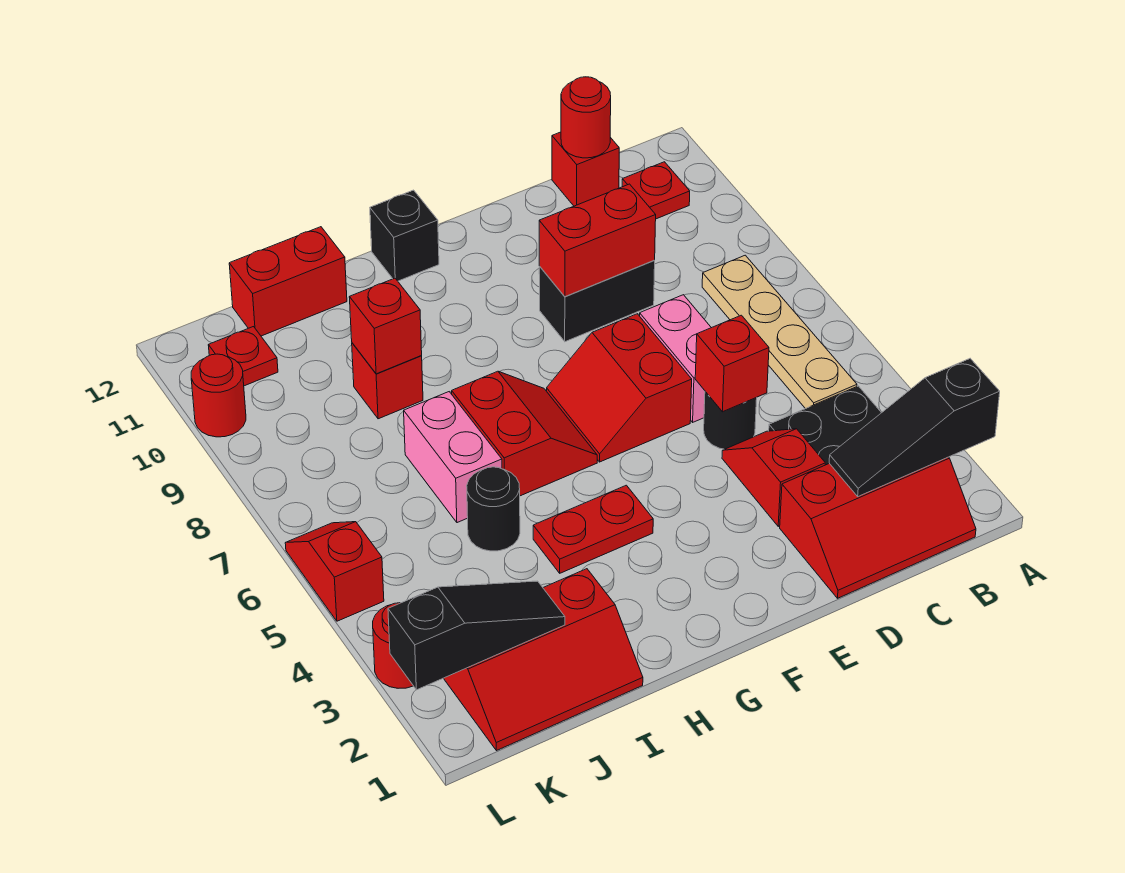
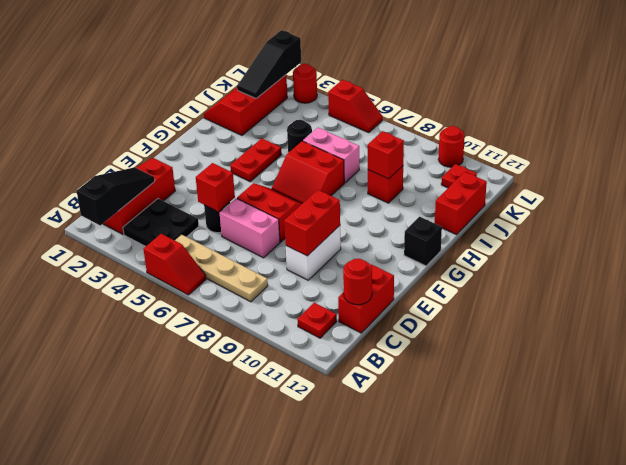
red brick C12 level 1 -> red brick C12:D12 level 1
red slope D3:D4 level 1 top 3 -> red slope A5:A6 level 1 top 5
black brick D9:E9 level 1 -> white brick D9:E9 level 1

